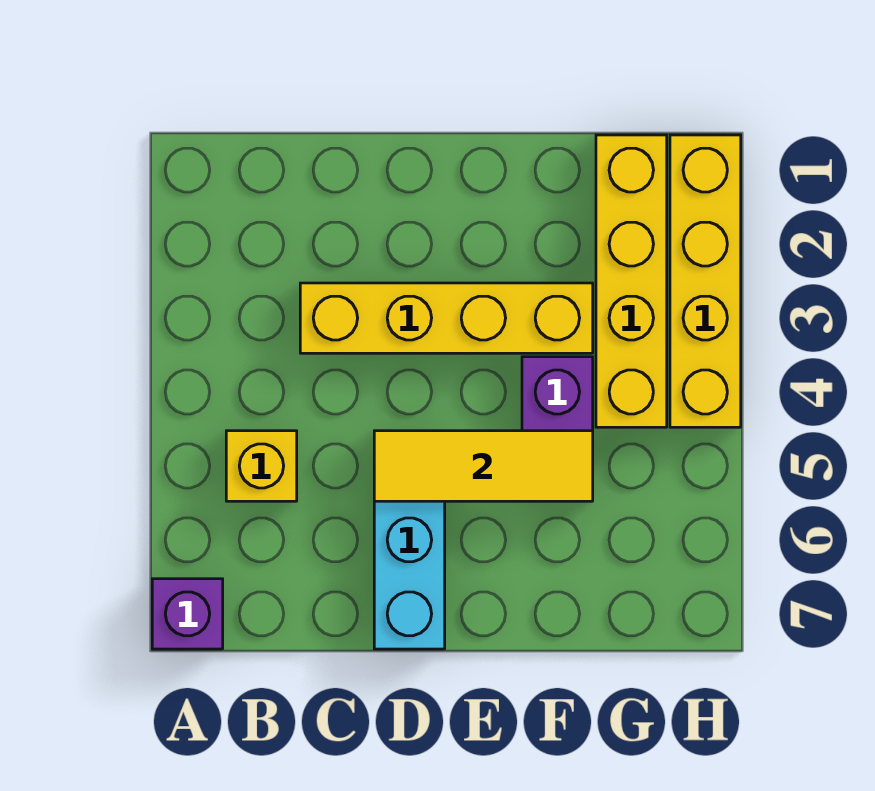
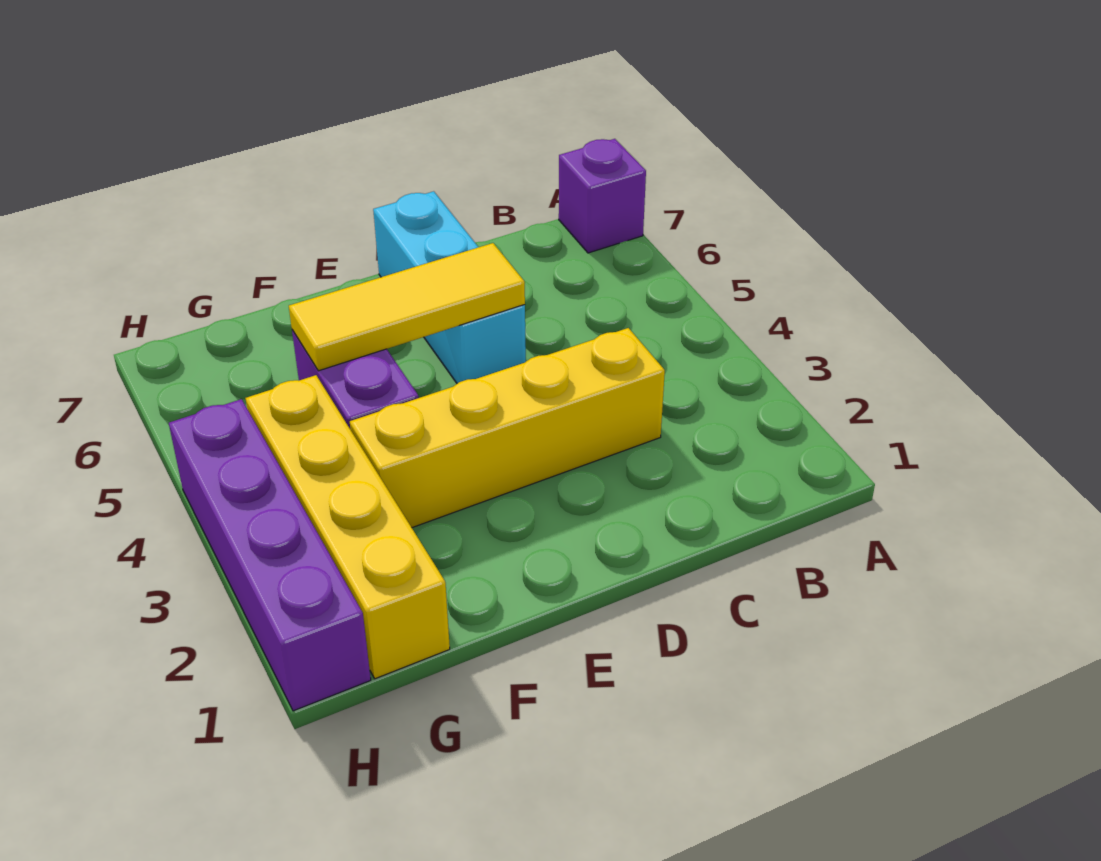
yellow brick B5 level 1 -> none
yellow brick H1:H4 level 1 -> purple brick H1:H4 level 1

